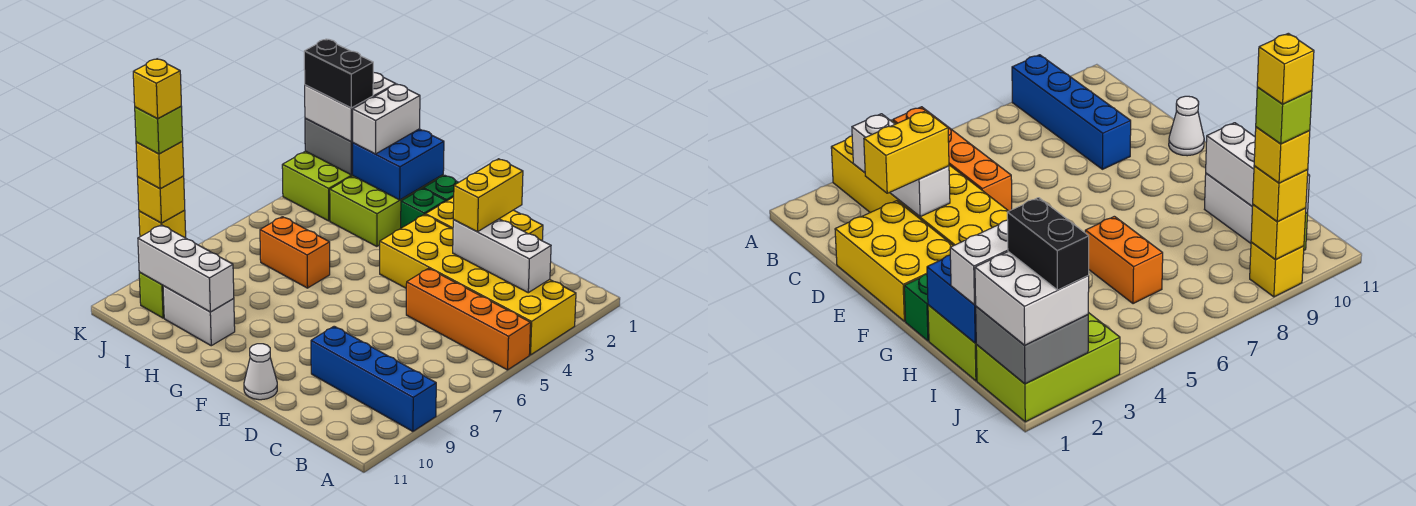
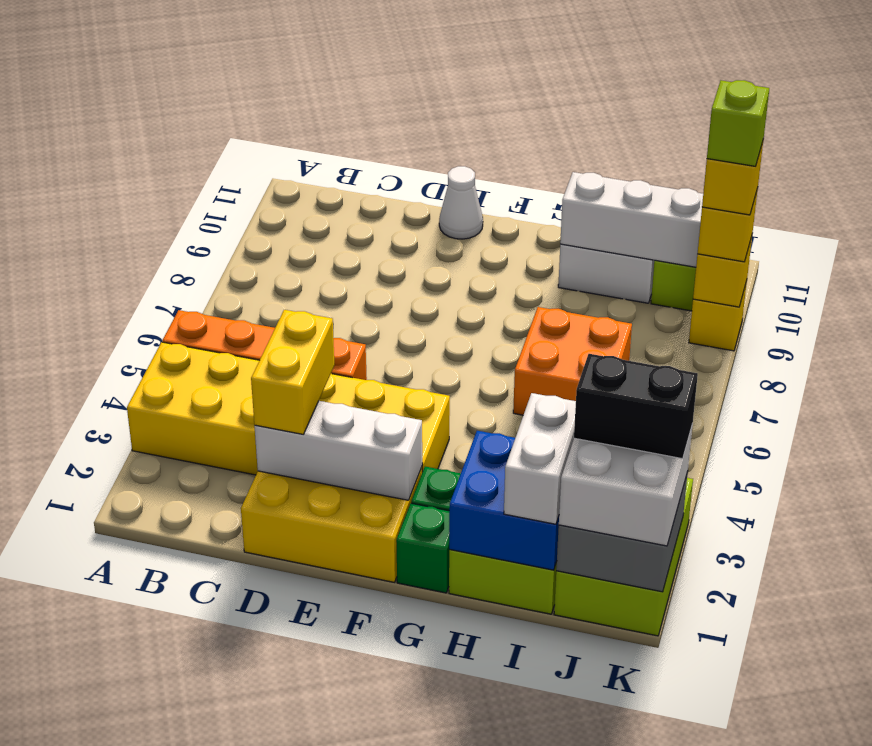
blue brick A9:D9 level 1 -> none
white brick B3:D3 level 2 -> white brick D2:F2 level 2
orange brick H6:I6 level 1 -> orange brick H6:I7 level 1
yellow brick K9 level 6 -> none

